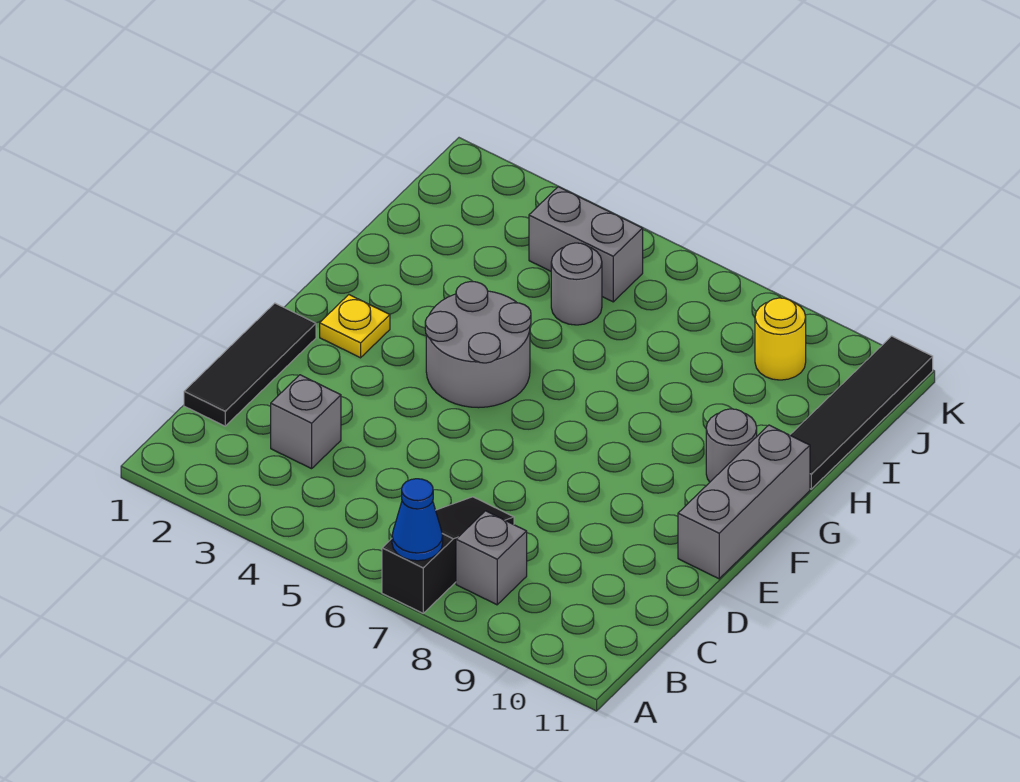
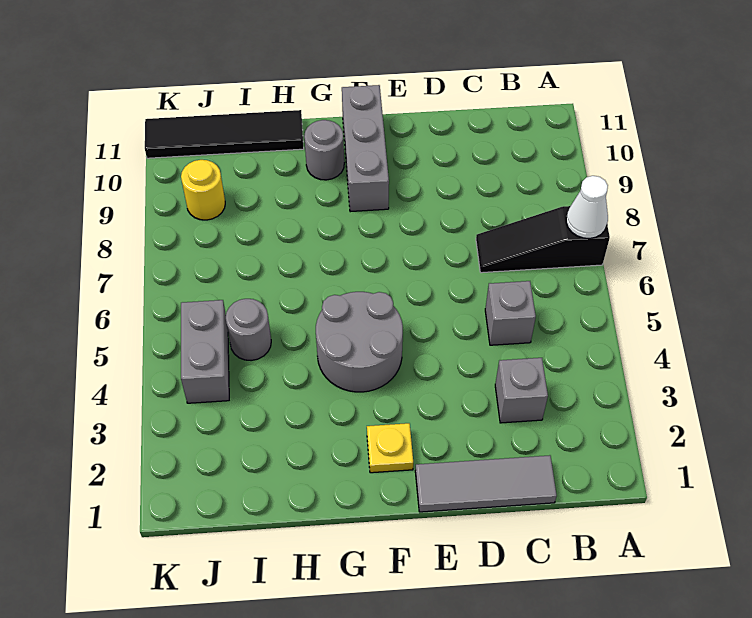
blue cone A7 level 2 -> white cone A7 level 2
grey brick B8 level 1 -> grey brick C5 level 1
black tile C1:E1 level 1 -> grey tile C1:E1 level 1
grey brick E11:G11 level 1 -> grey brick F9:F11 level 1

